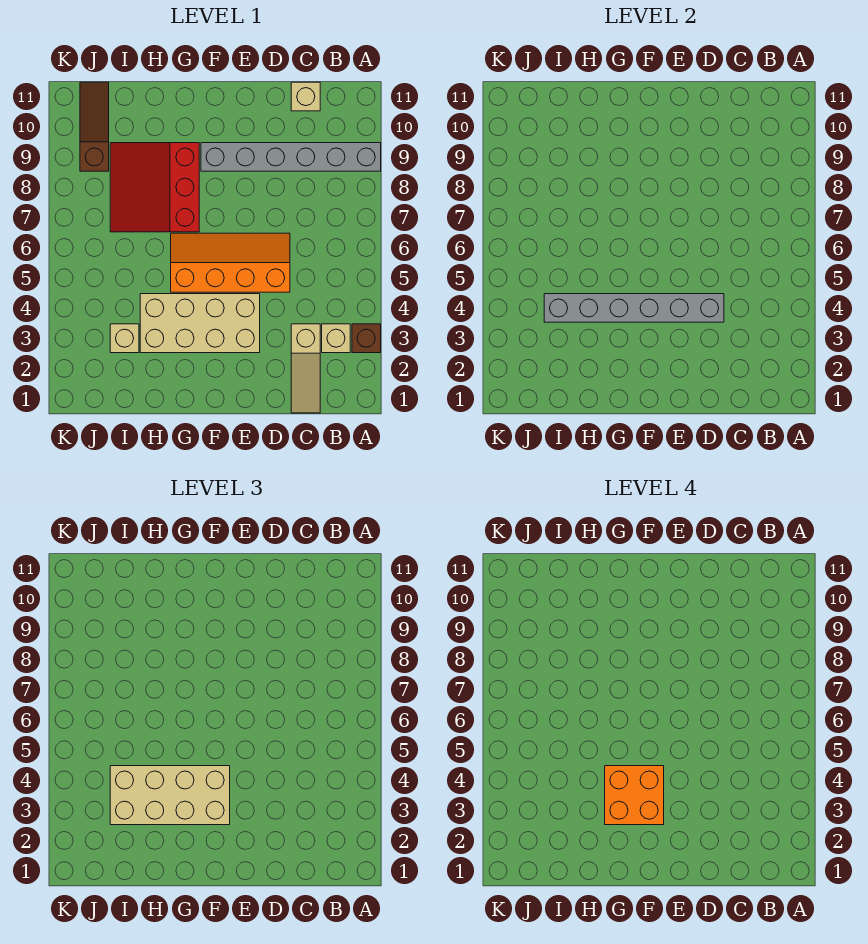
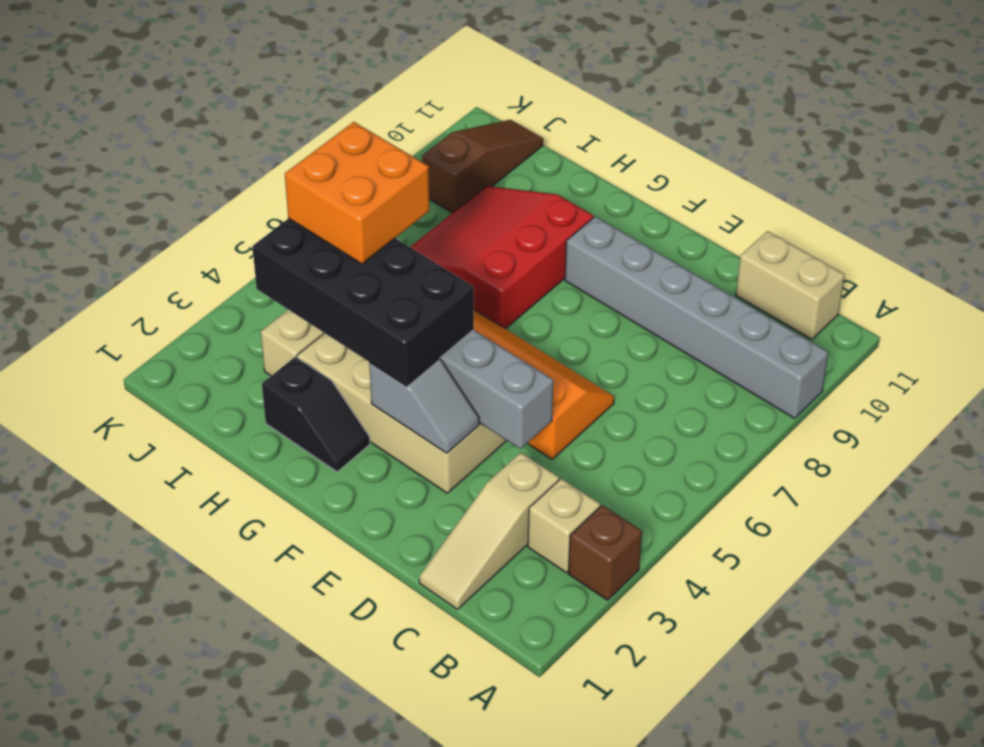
tan brick C11 level 1 -> tan brick B11:C11 level 1
none -> grey slope E3:F3 level 2 top F
tan brick F3:I4 level 3 -> black brick F3:I4 level 3
orange brick F3:G4 level 4 -> orange brick H4:I5 level 4
none -> black slope G2:H2 level 1 top H

